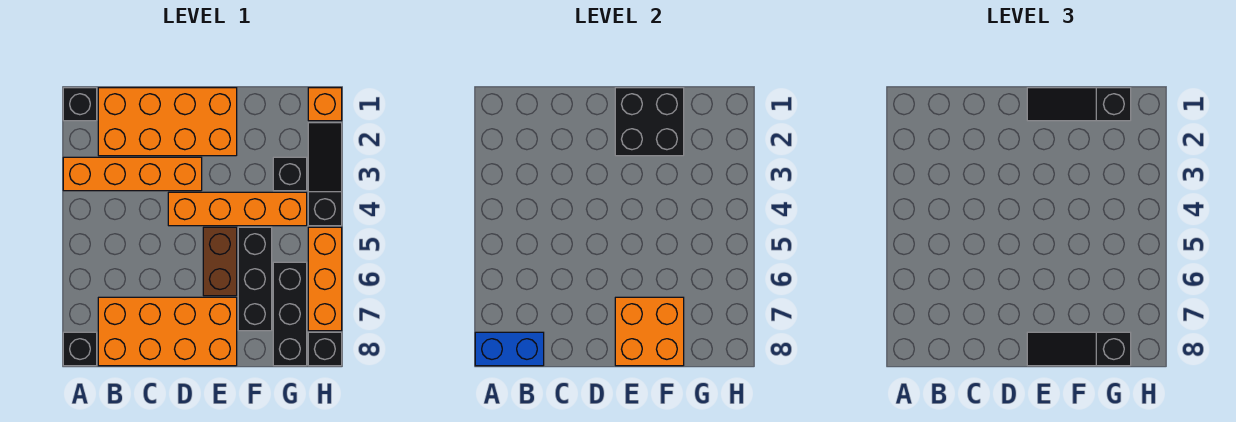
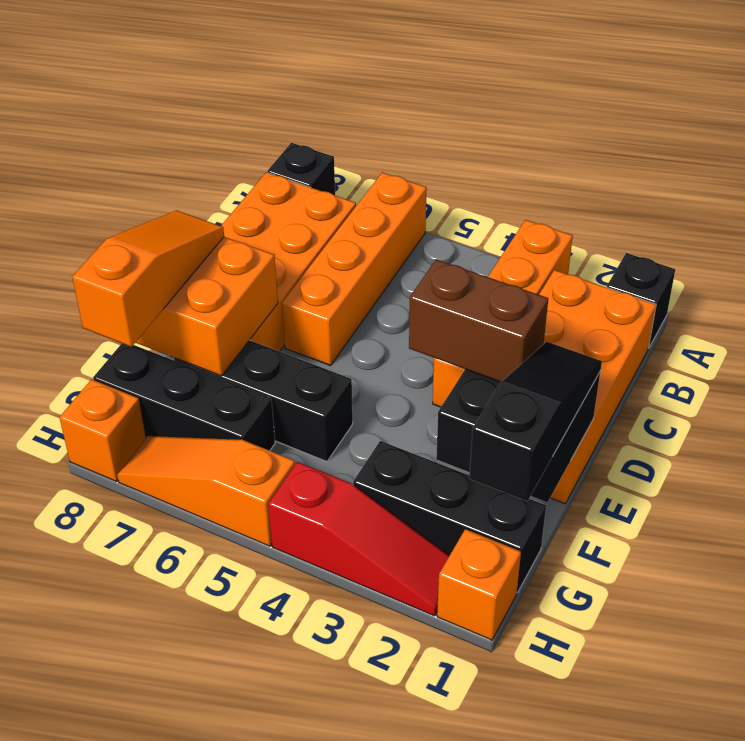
blue brick A8:B8 level 2 -> none
orange brick D4:G4 level 1 -> orange brick A6:D6 level 1
brown brick E5:E6 level 1 -> brown brick E2:E3 level 3
black slope E8:G8 level 3 top G -> orange slope E8:G8 level 3 top G
black brick G3 level 1 -> black brick G1:G3 level 1
black slope H2:H4 level 1 top 4 -> red slope H2:H4 level 1 top 4
orange brick H5:H7 level 1 -> orange slope H5:H7 level 1 top 5
black brick H8 level 1 -> orange brick H8 level 1

